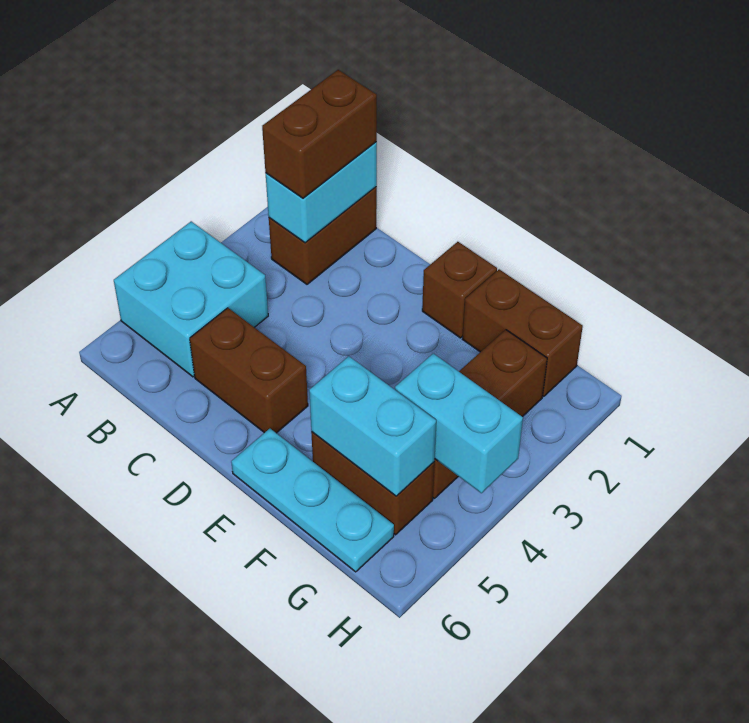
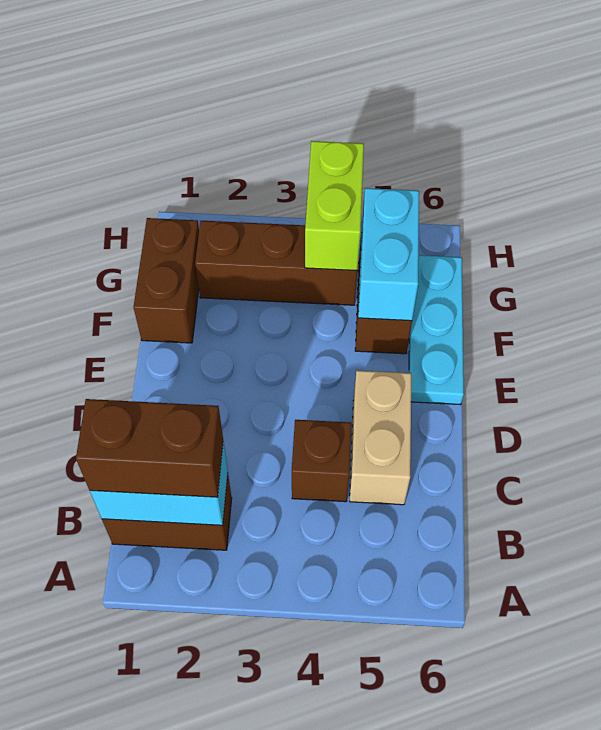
cyan brick A4:B5 level 1 -> none
brown brick C5:D5 level 1 -> tan brick C5:D5 level 1
brown brick E1 level 1 -> brown brick C4 level 1
cyan brick G4:H4 level 2 -> lime brick G4:H4 level 2

